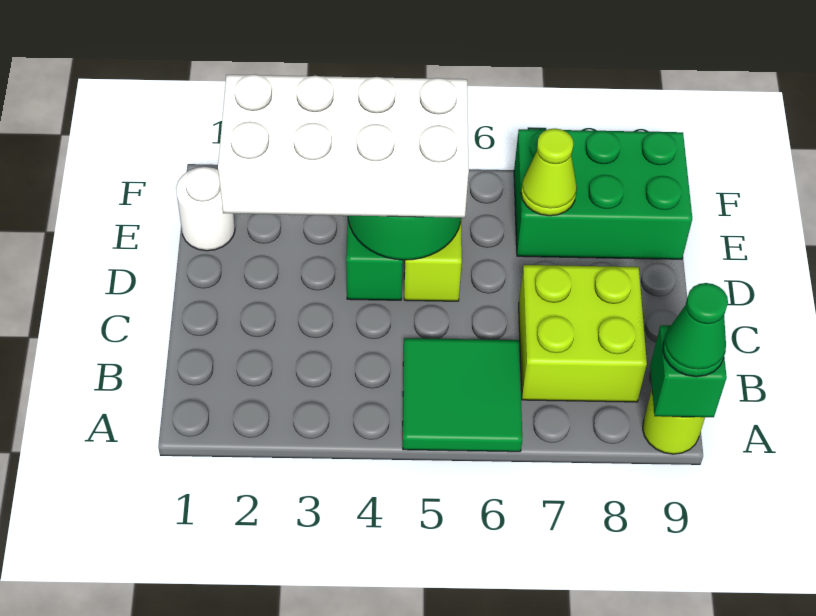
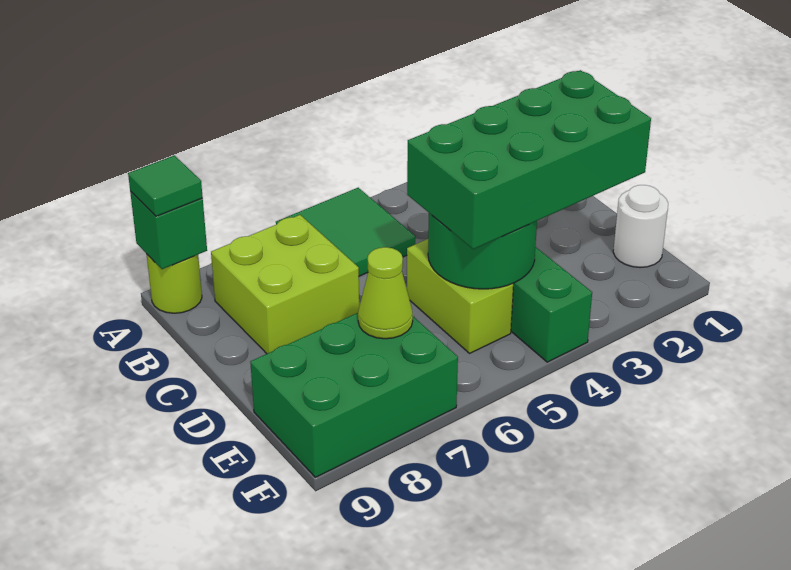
green cone A9 level 3 -> green tile A9 level 3
white brick D2:E5 level 3 -> green brick D2:E5 level 3

